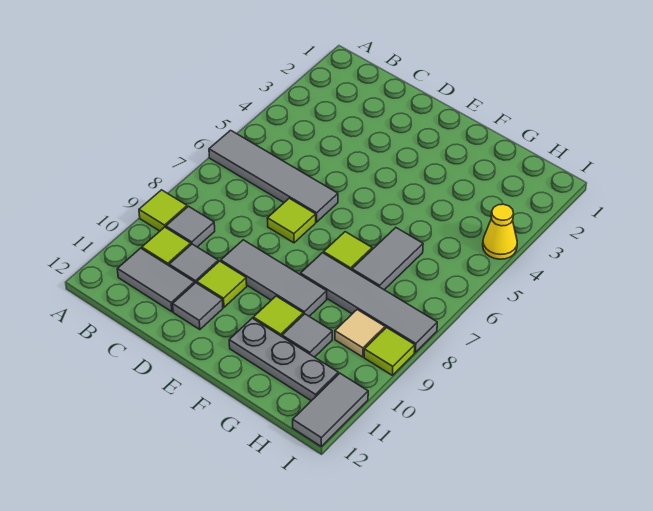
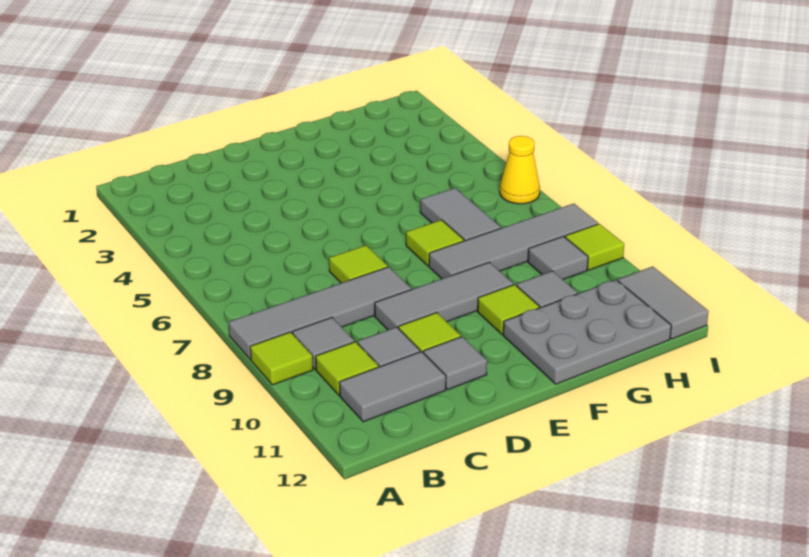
grey tile A6:D6 level 1 -> grey tile A8:D8 level 1
grey plate F11:H11 level 1 -> grey plate F11:H12 level 1
tan tile H9 level 1 -> grey tile H9 level 1
yellow cone I4 level 1 -> yellow cone I6 level 1

